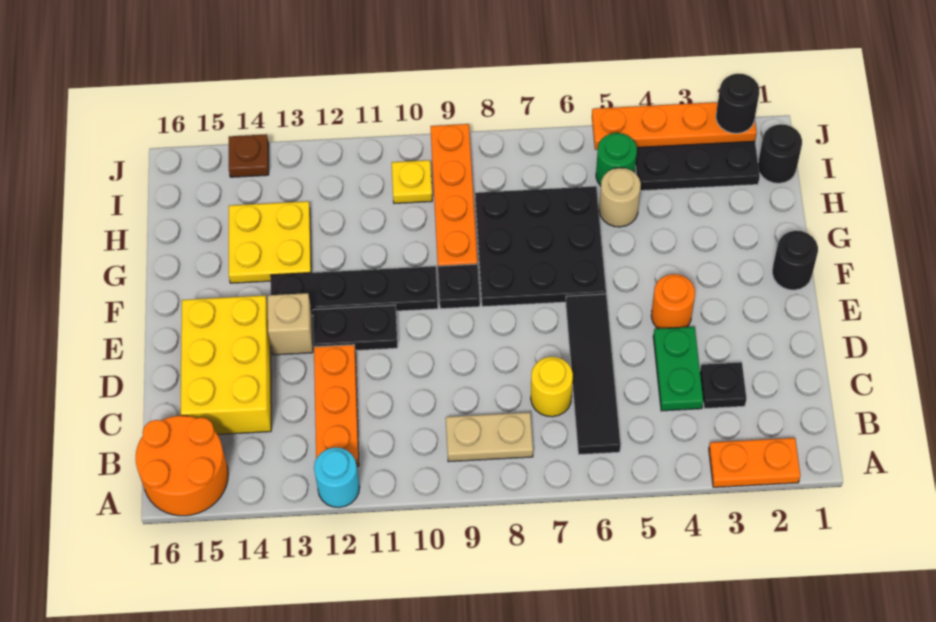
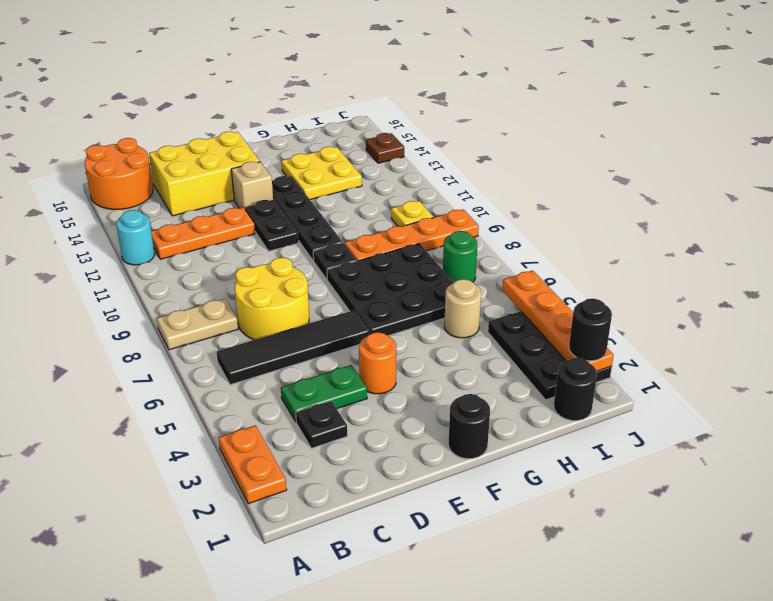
tan plate B8:B9 level 1 -> tan plate A8:B8 level 1
yellow round brick C7 level 1 -> yellow round brick C7:D8 level 1
green round brick I5 level 1 -> green round brick I7 level 1

